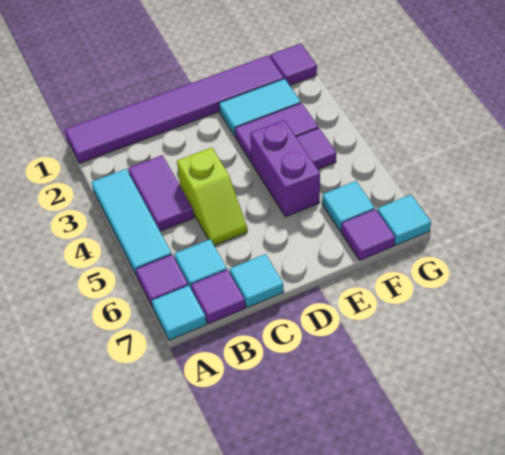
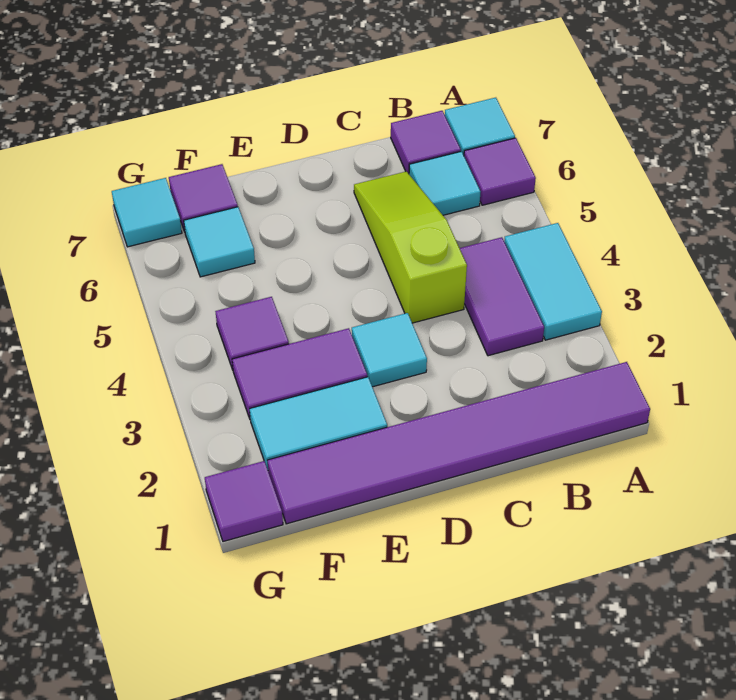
cyan tile A3:A5 level 1 -> cyan tile A3:A4 level 1
lime slope C4:C5 level 1 top 4 -> lime slope C4:C6 level 1 top 4
cyan tile C7 level 1 -> cyan tile D3 level 1
purple brick E4:E5 level 1 -> none

